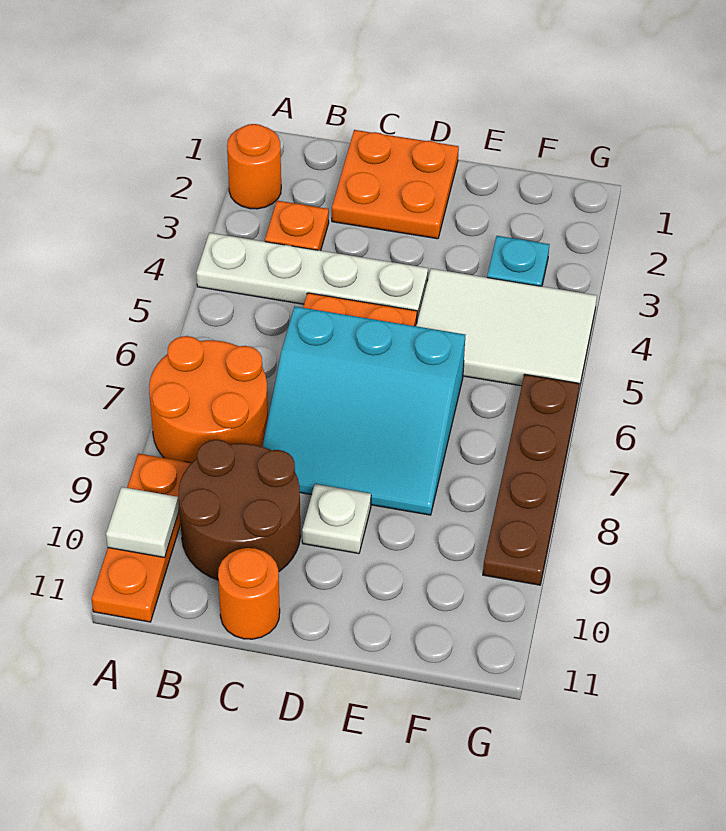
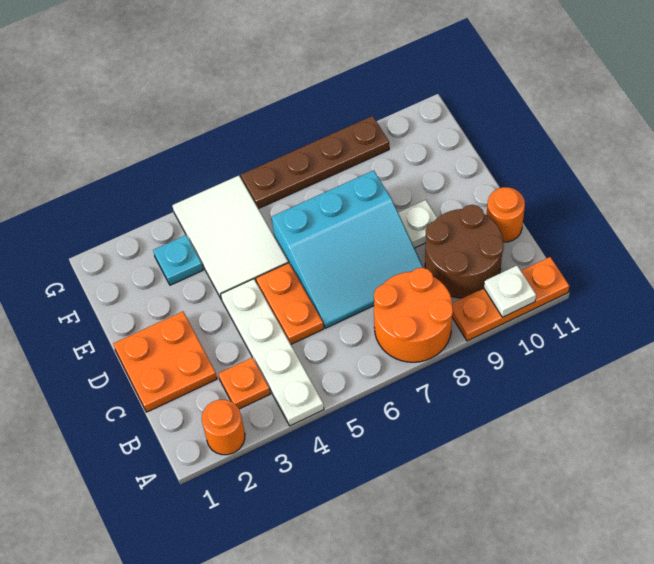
white tile A10 level 2 -> white plate A10 level 2
cyan slope C6:E8 level 1 top 6 -> cyan slope C6:E8 level 1 top E

